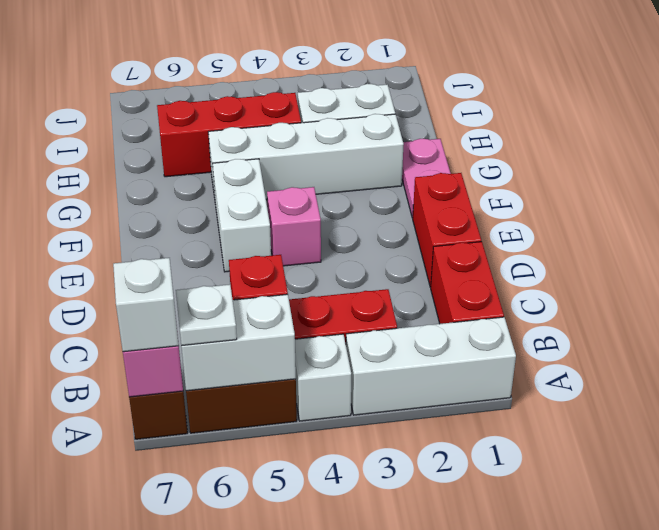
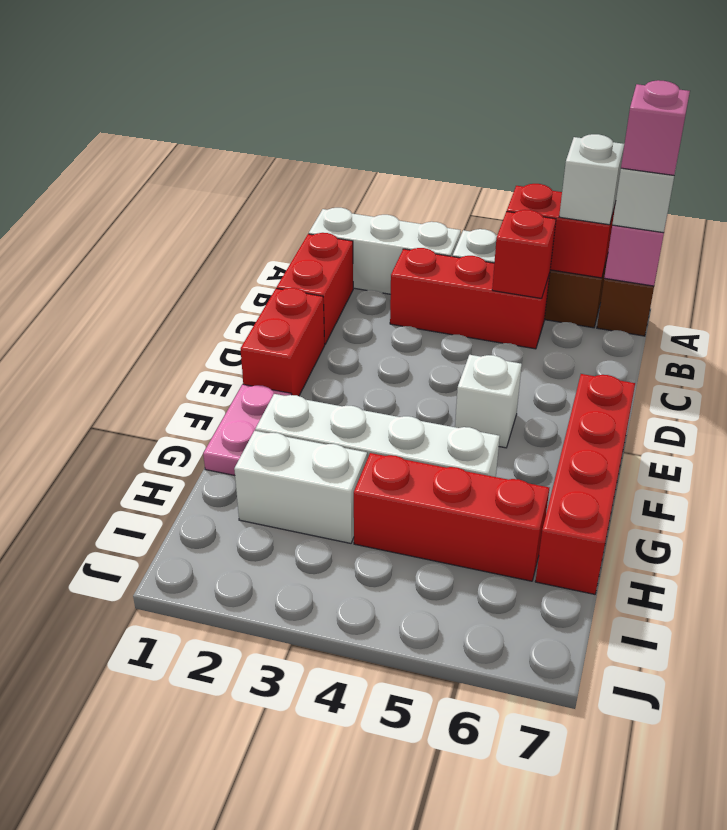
white brick A5:A6 level 2 -> red brick A5:A6 level 2
white plate A6 level 3 -> white brick A6 level 3
pink brick E4 level 1 -> pink brick A7 level 4
white brick E5:F5 level 1 -> white brick E5 level 1
none -> red brick E7:H7 level 1

